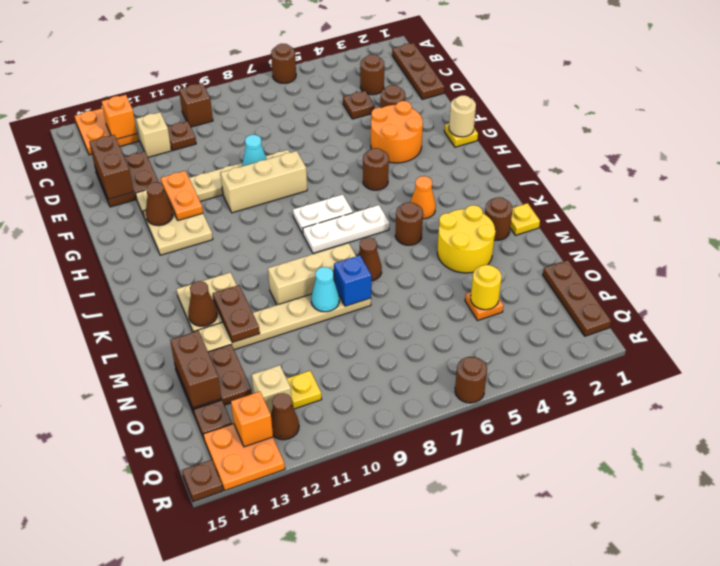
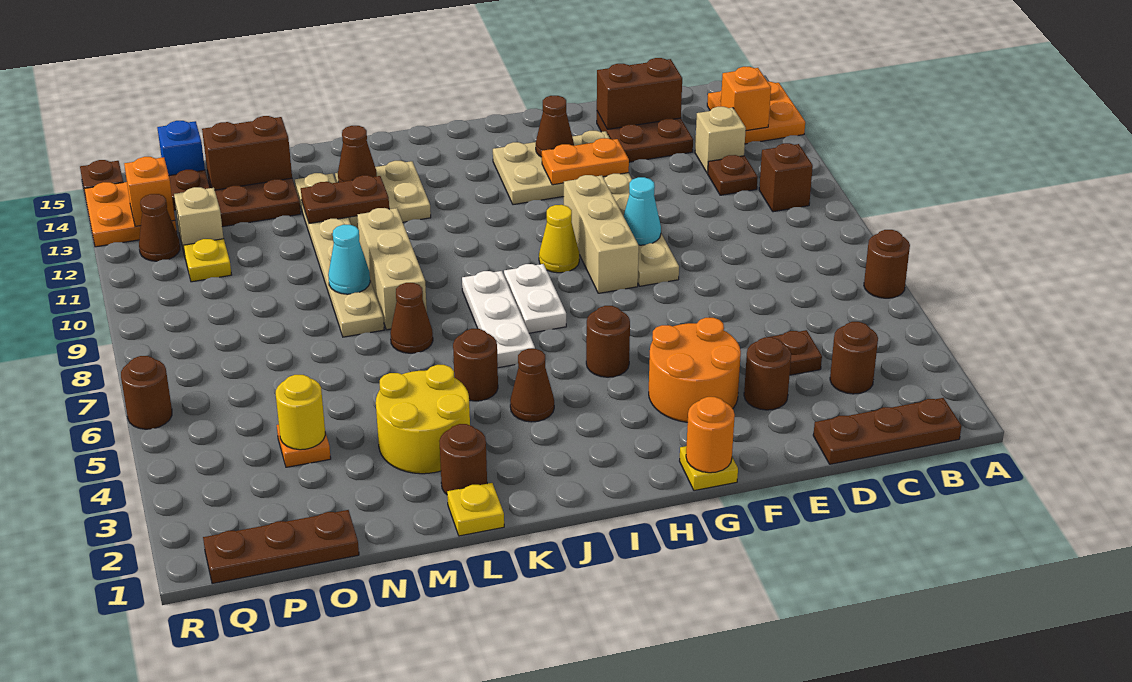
tan round brick G1 level 2 -> orange round brick G1 level 2
none -> yellow cone H9 level 1
orange cone J4 level 1 -> brown cone J4 level 1
blue brick M8 level 2 -> blue brick P15 level 1

